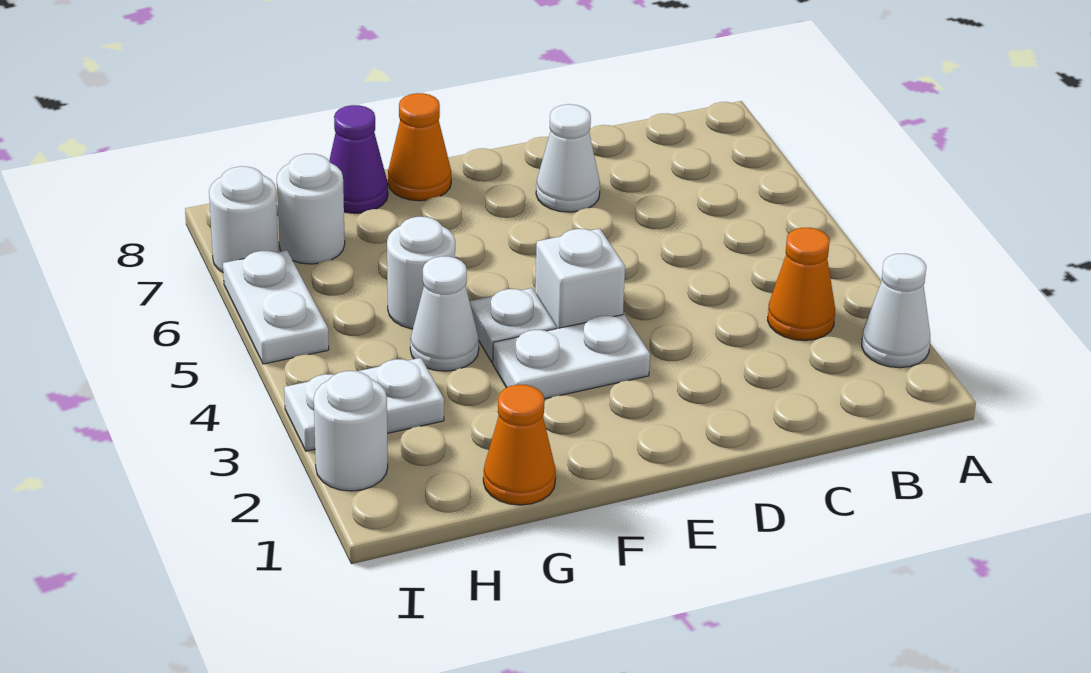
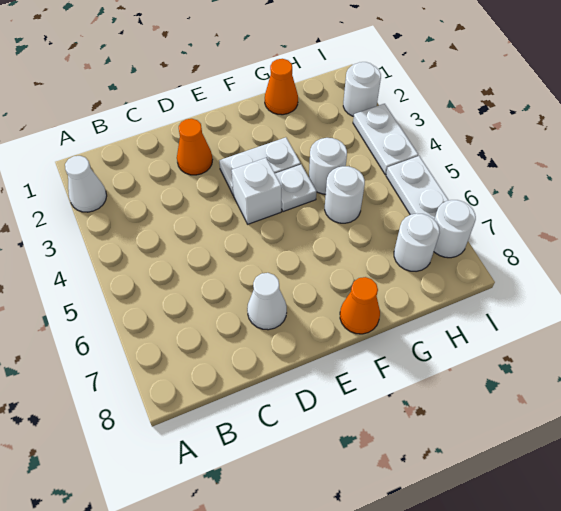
orange cone B3 level 1 -> orange cone D2 level 1
white cone G4 level 1 -> white round brick G4 level 1
purple cone G8 level 1 -> none
white plate H3:I3 level 1 -> white plate I3:I4 level 1

